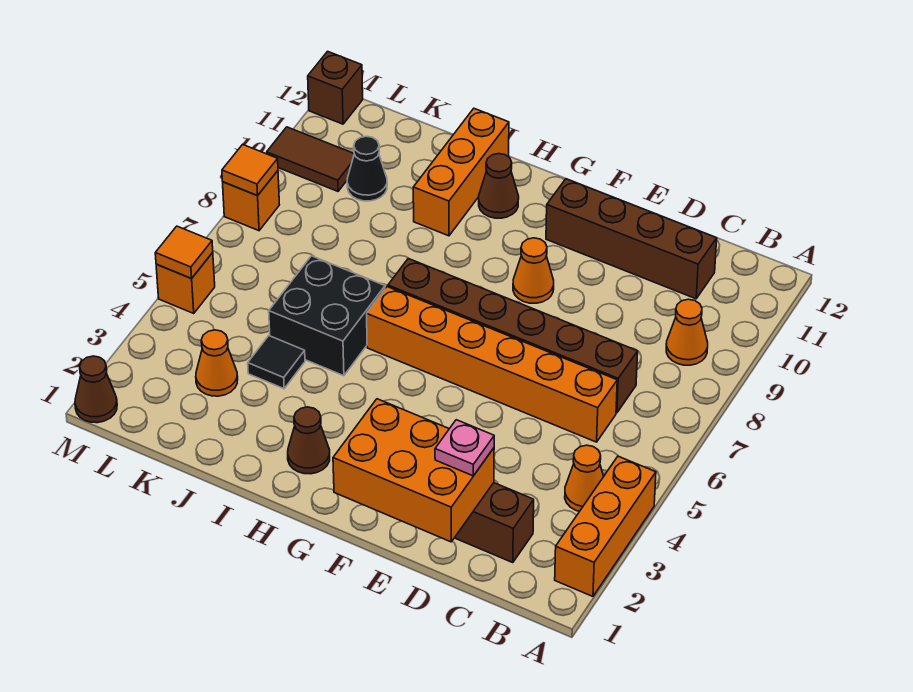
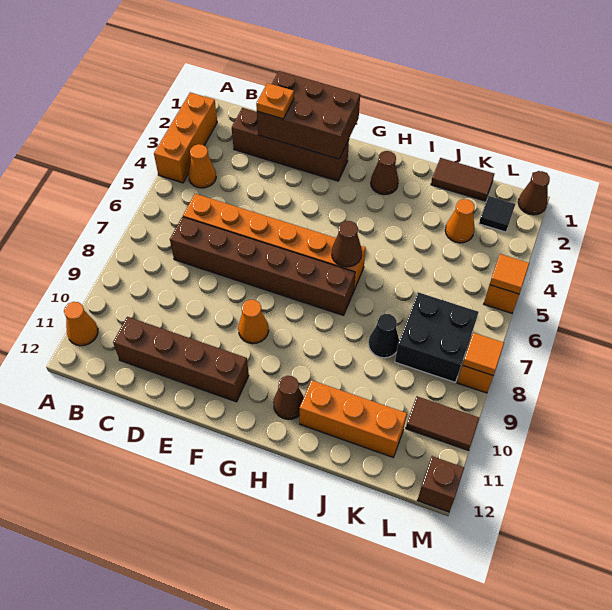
orange cone B9 level 1 -> orange cone A11 level 1
orange brick D1:F2 level 2 -> brown brick D1:F2 level 2
pink plate D2 level 3 -> orange plate D2 level 3
none -> brown cone H6 level 2
black brick I5:J6 level 1 -> black brick K7:L8 level 1
orange brick I10:I12 level 1 -> orange brick I11:K11 level 1
none -> brown tile J1:K1 level 1
black tile J4 level 1 -> black tile L2 level 1
black cone K10 level 1 -> black cone J8 level 1

